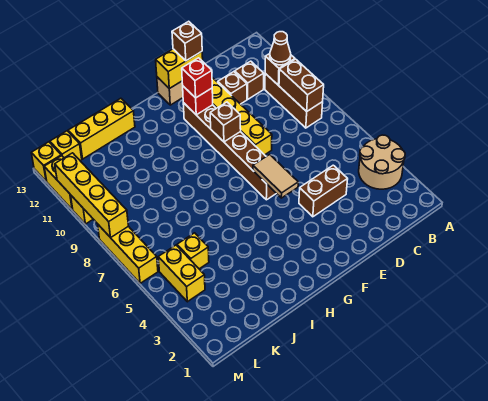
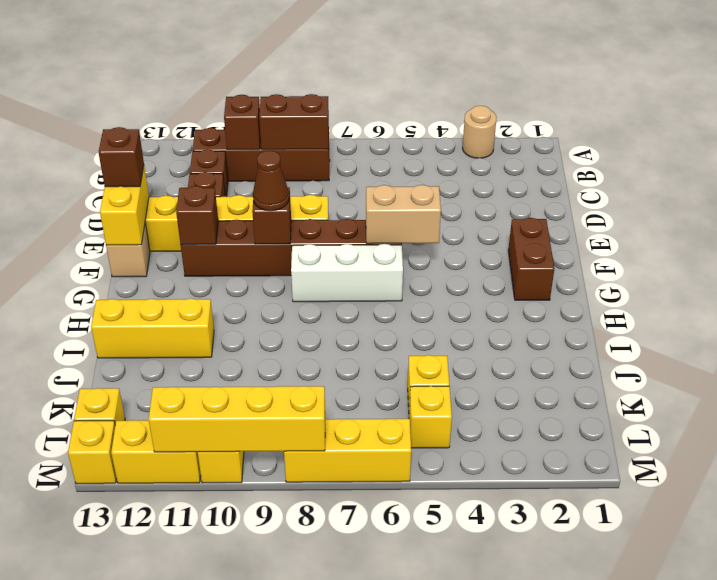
tan round brick A3:B4 level 1 -> tan round brick A3 level 1
brown brick B8:B10 level 1 -> brown brick B8:B11 level 1
brown cone B10 level 3 -> brown cone F9 level 3
brown brick D4:E4 level 1 -> brown brick F2:G2 level 1
tan tile F5:F6 level 2 -> tan brick F5:F6 level 2
red brick F11 level 2 -> brown brick F11 level 2
red brick F11 level 3 -> none
none -> white brick G6:G8 level 1
yellow brick I13:K13 level 1 -> yellow brick I11:I13 level 1
yellow brick L4:L5 level 1 -> yellow brick L5 level 1

